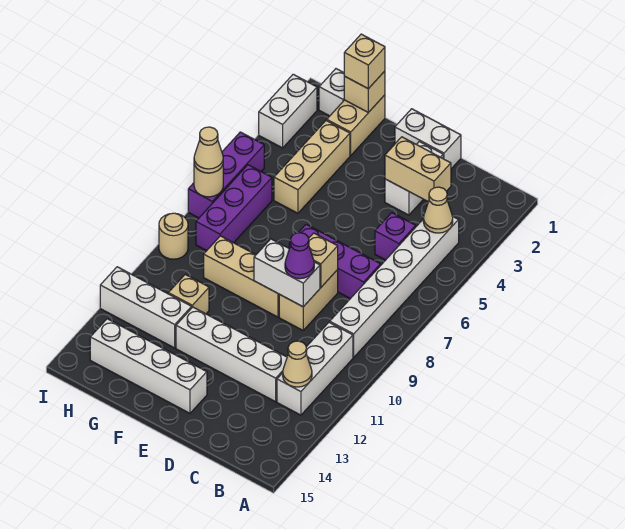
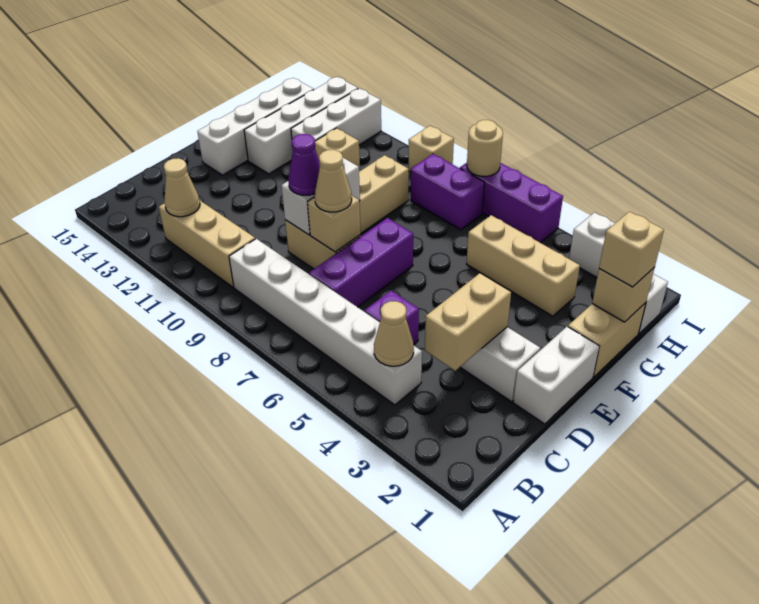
white brick B10:B12 level 1 -> tan brick B10:B12 level 1
white brick C12:F12 level 1 -> white brick F13:I13 level 1
tan brick G1:G2 level 1 -> tan brick F1:G1 level 1
purple brick H6:H8 level 1 -> purple brick H7:H8 level 1
tan cone I7 level 3 -> tan cone D8 level 3
tan round brick I9 level 1 -> tan brick I9 level 1

